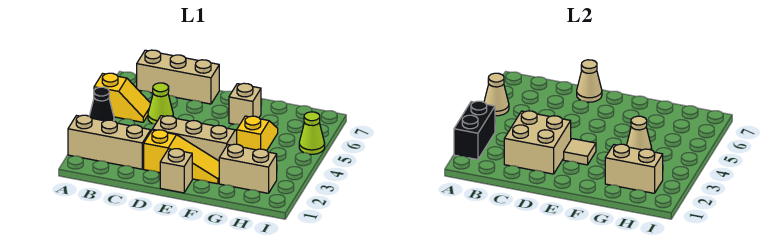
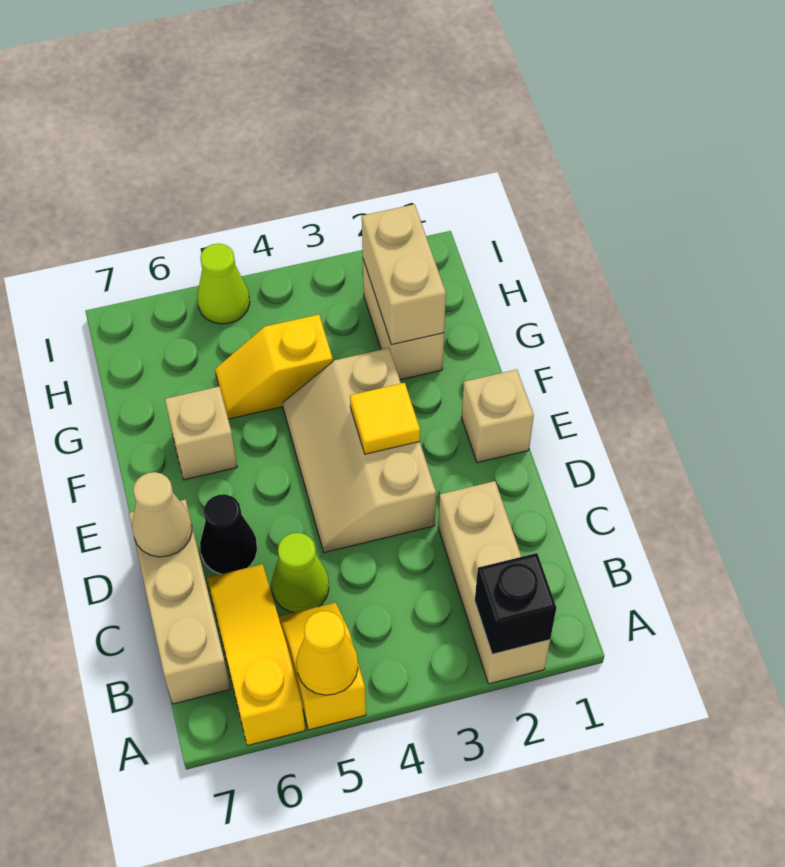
black brick A2:A3 level 2 -> black brick A2 level 2
black cone A4 level 1 -> black cone D6 level 1
tan cone A5 level 2 -> yellow cone A5 level 2
tan brick C2:D3 level 2 -> none
yellow slope D2:F2 level 1 top D -> yellow slope A6:C6 level 1 top A
tan tile E3 level 2 -> yellow tile E3 level 2
tan cone G4 level 2 -> none

